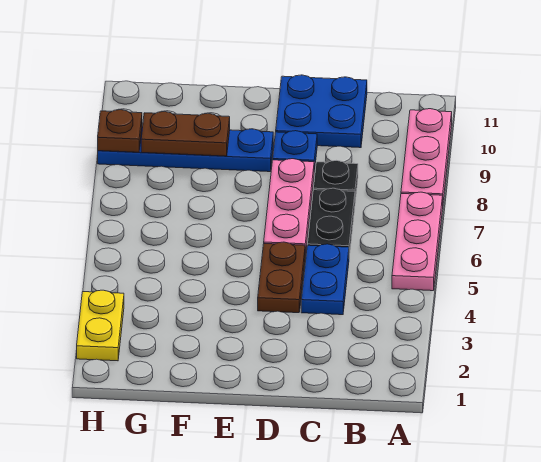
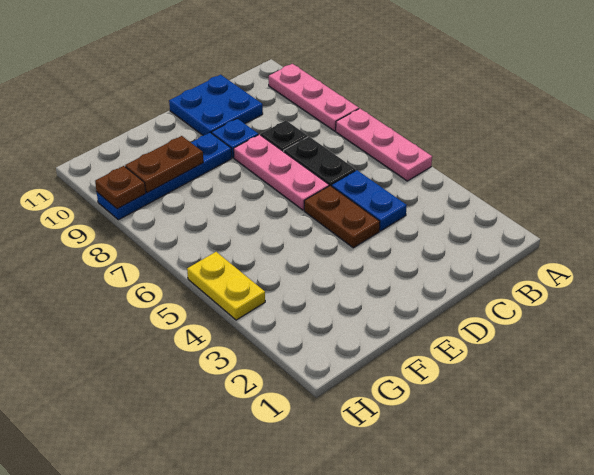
yellow plate H2:H3 level 1 -> yellow plate H4:H5 level 1

